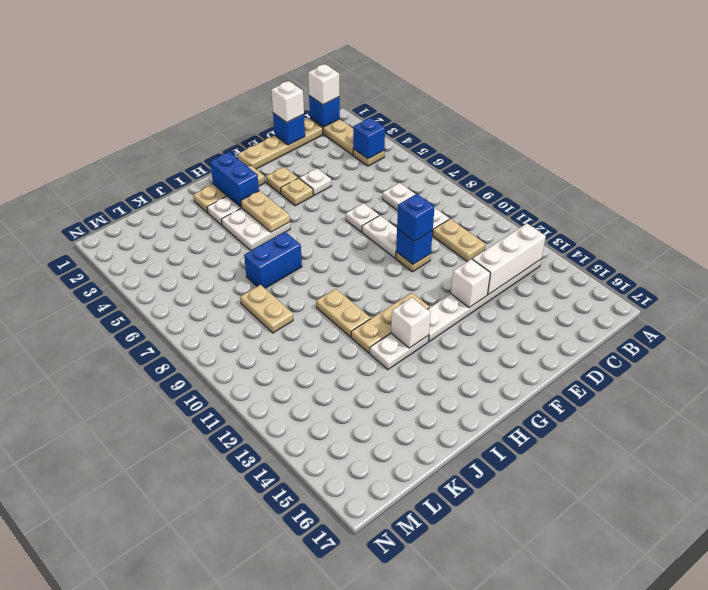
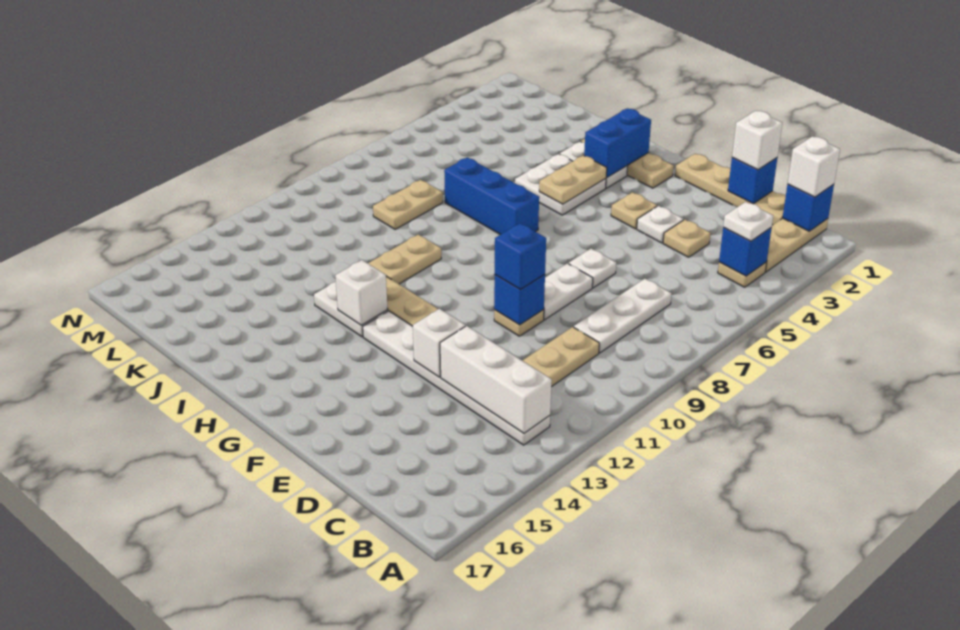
none -> white plate B4 level 3
tan plate F3 level 1 -> tan plate D4 level 1
blue brick I7:J7 level 1 -> blue brick H7:J7 level 1

